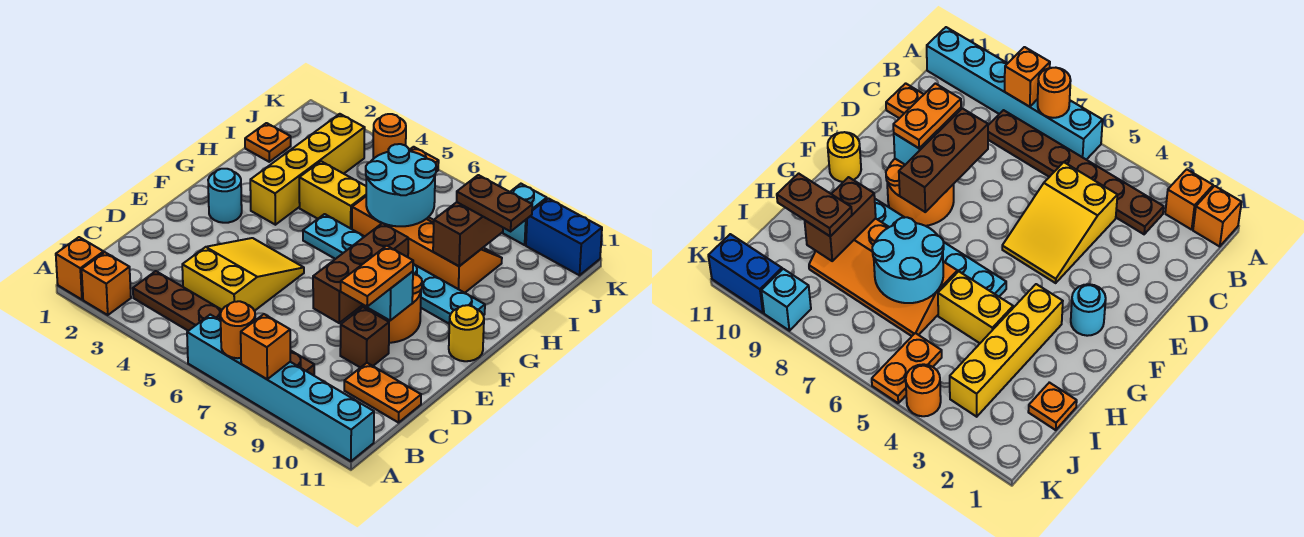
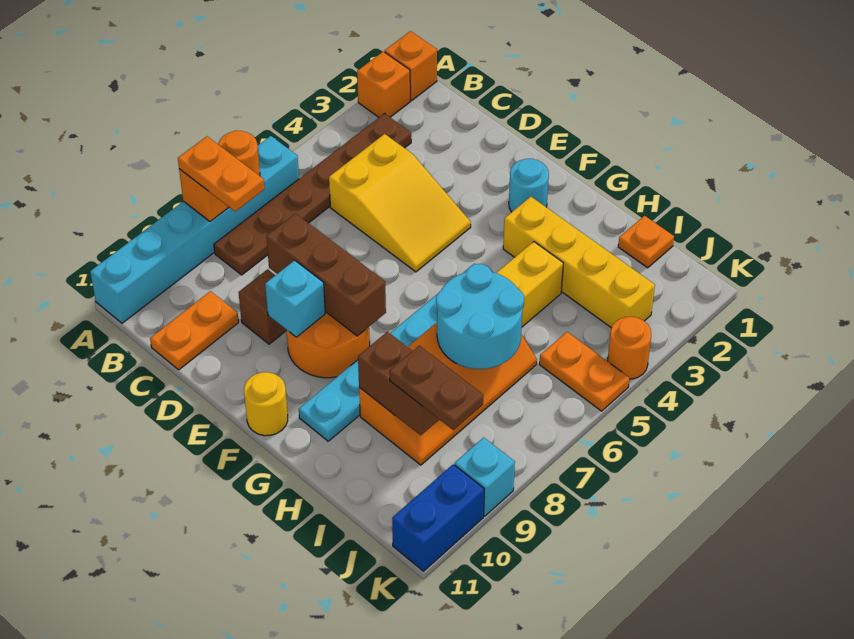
orange plate D9:E9 level 3 -> orange plate A8:B8 level 3
brown plate I9:I10 level 3 -> brown plate I9:J9 level 3

